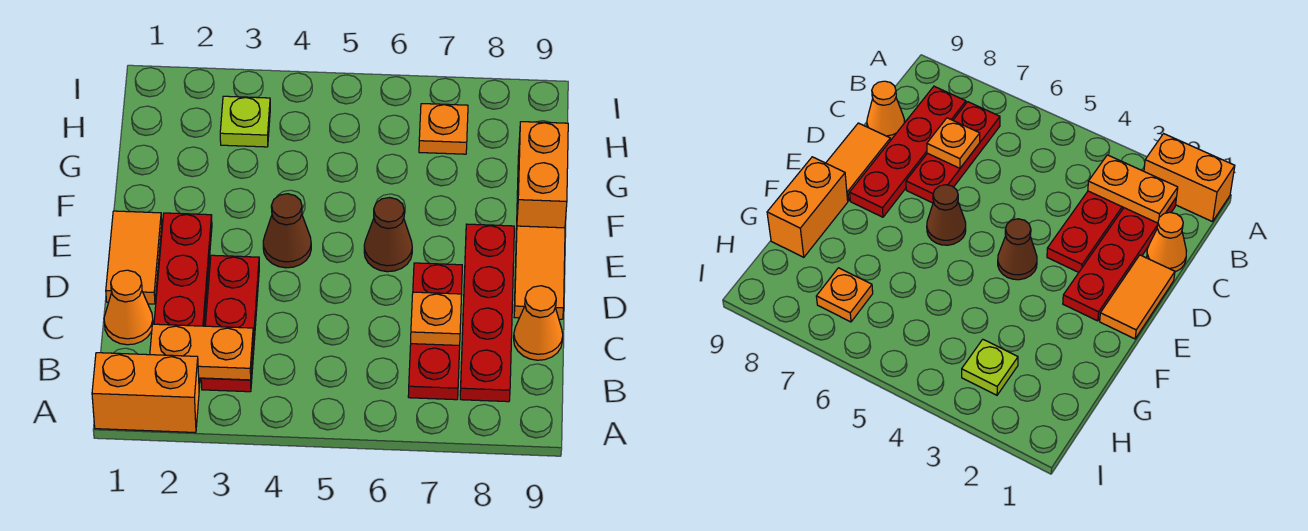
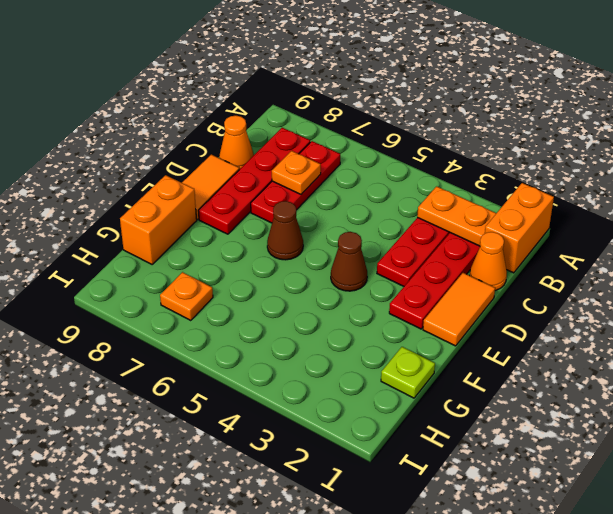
orange brick A1:A2 level 1 -> orange brick A1:B1 level 1
lime plate H3 level 1 -> lime plate G1 level 1

